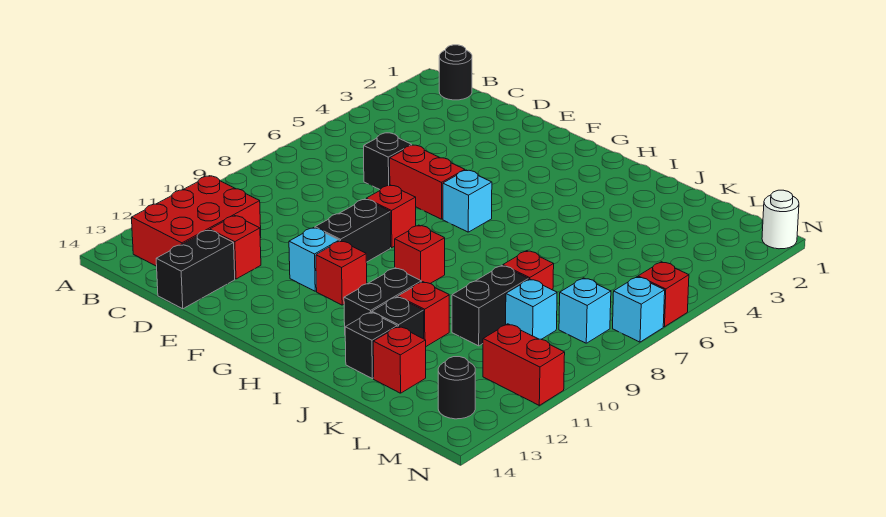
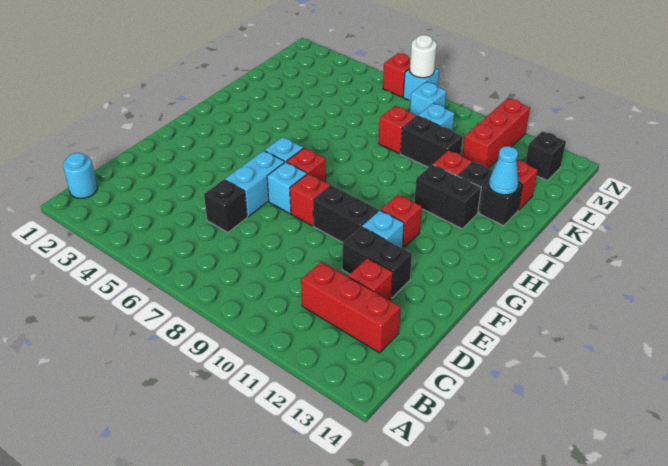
black round brick B1 level 1 -> cyan round brick B1 level 1
red brick B11:C13 level 1 -> red brick C11:C13 level 1
black brick D13:D14 level 1 -> black brick E11:E12 level 1
red brick E6:F6 level 1 -> cyan brick E6:F6 level 1
none -> cyan brick F7 level 1
red brick H9 level 1 -> red brick G7 level 1
none -> cyan cone J13 level 2
red brick M11:N11 level 1 -> red brick L11:N11 level 1
black round brick M13 level 1 -> black brick M13 level 1
white round brick N1 level 1 -> white round brick N7 level 2

